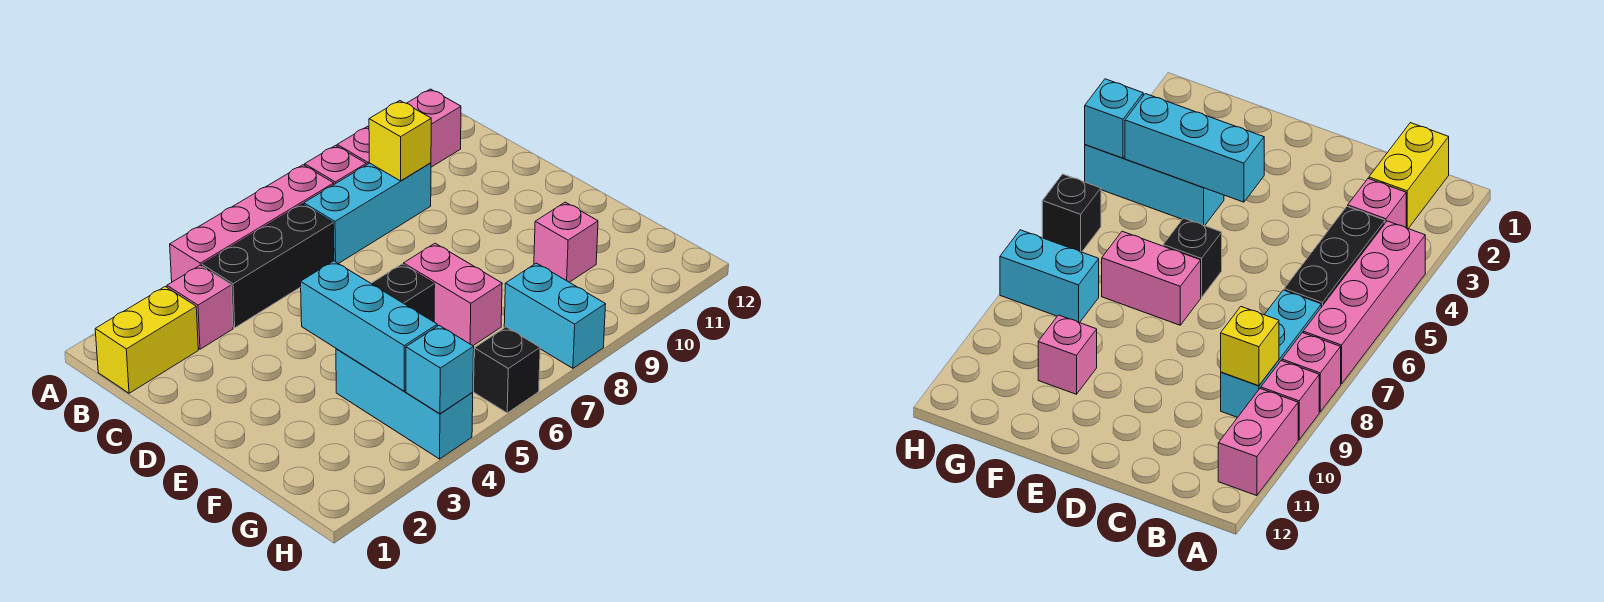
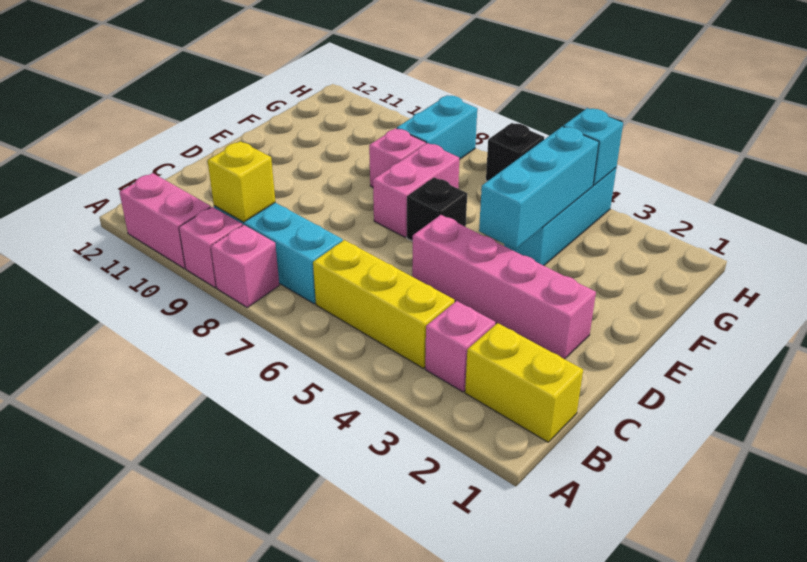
pink brick A4:A7 level 1 -> pink brick D2:D5 level 1
black brick B4:B6 level 1 -> yellow brick B4:B6 level 1
pink brick F10 level 1 -> pink brick F8 level 1

